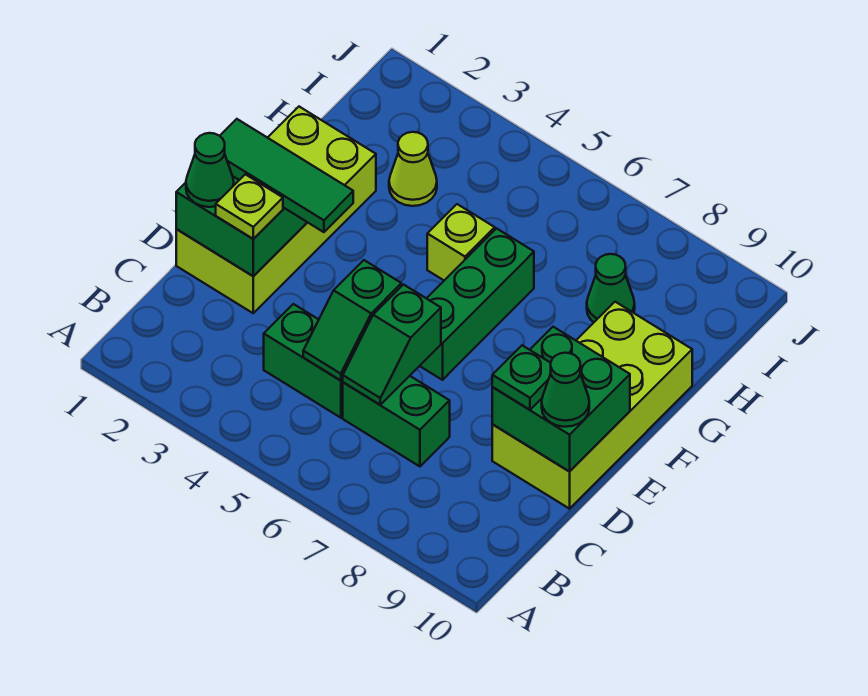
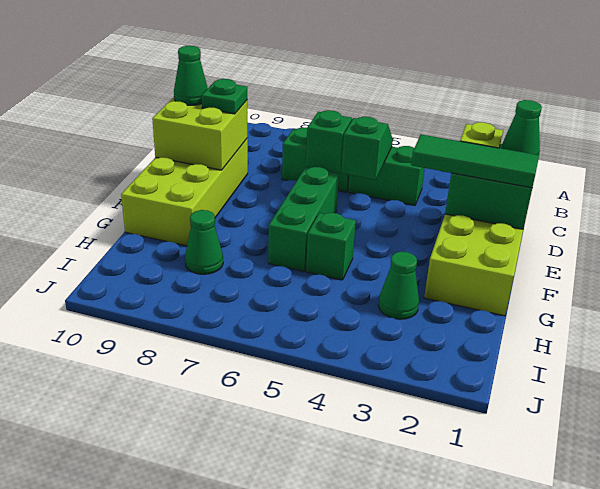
green brick D9:E10 level 2 -> lime brick D9:E10 level 2
lime brick G5 level 1 -> green brick G5 level 1
lime cone H3 level 1 -> green cone H3 level 1

